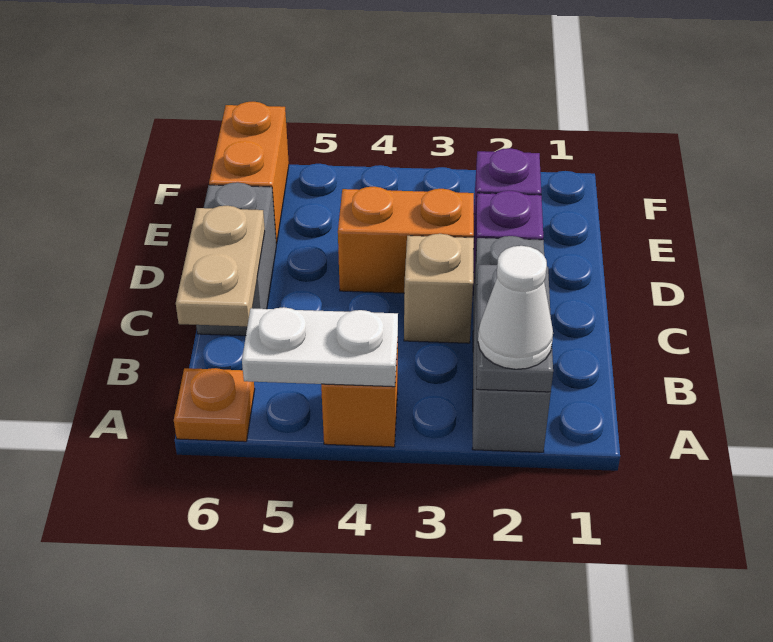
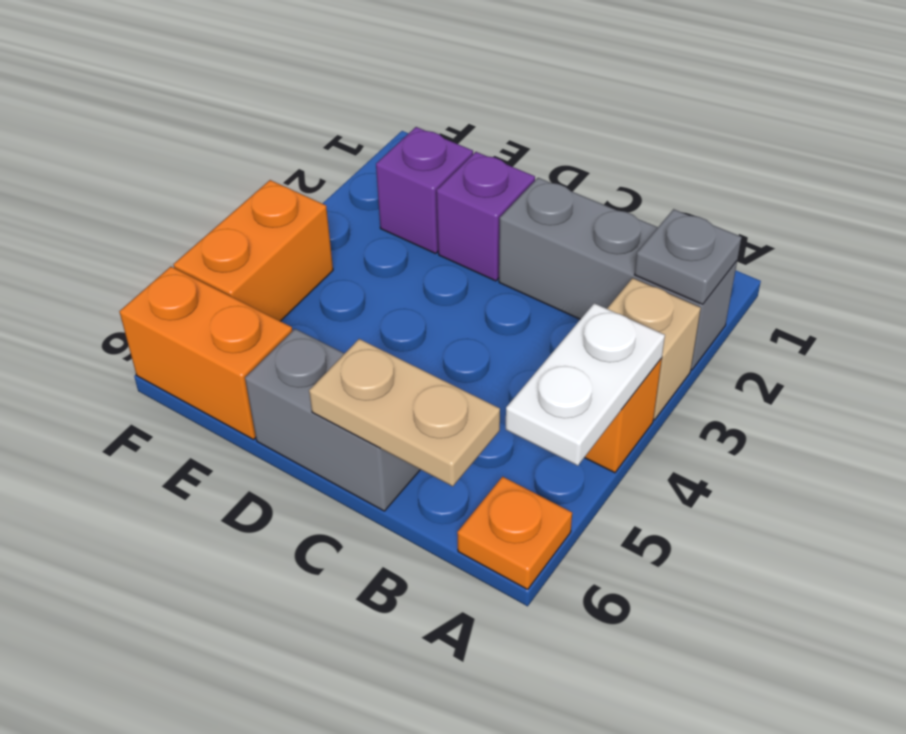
grey plate A2:B2 level 2 -> grey plate A2 level 2
white cone A2 level 3 -> none
tan brick C3 level 1 -> tan brick A3 level 1
orange brick D3:D4 level 1 -> orange brick F4:F5 level 1

